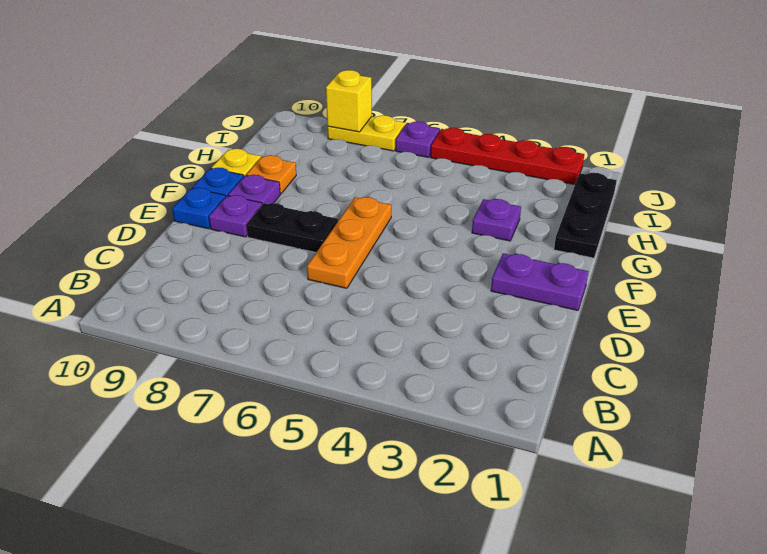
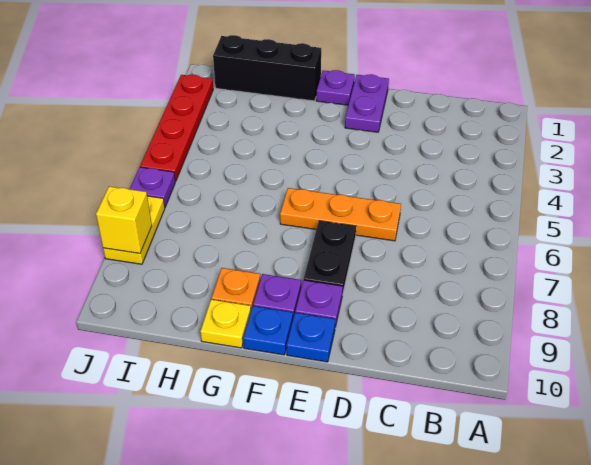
black plate G1:I1 level 1 -> black brick G1:I1 level 1
purple plate G3 level 1 -> purple plate F1 level 1

